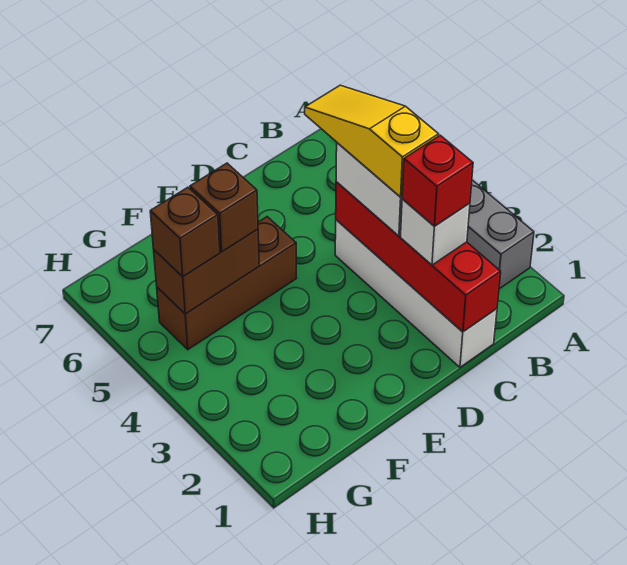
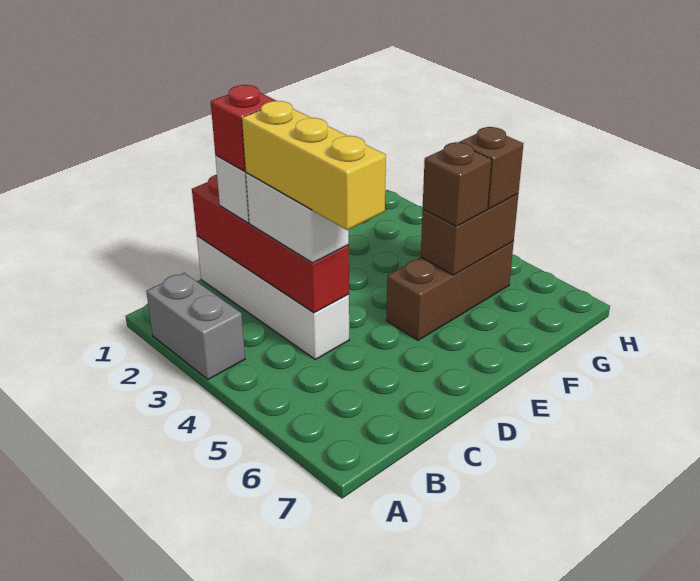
yellow slope C3:C5 level 4 top 3 -> yellow brick C3:C5 level 4

